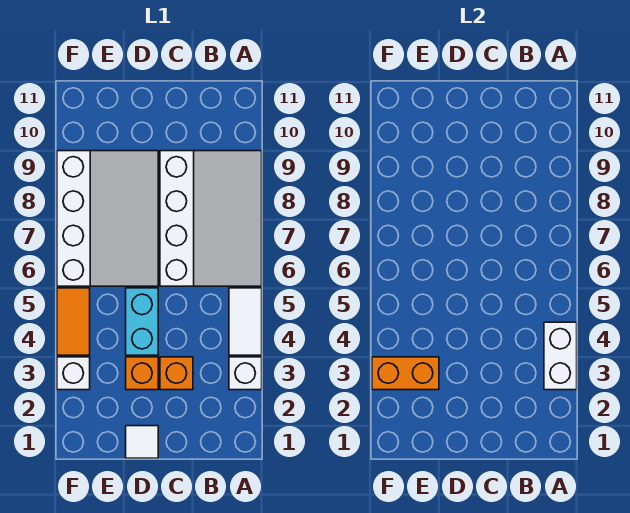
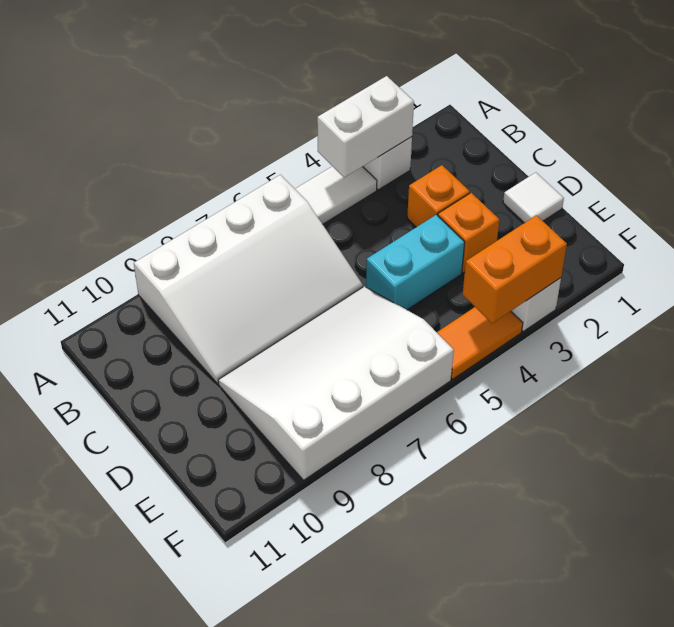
white slope A6:C9 level 1 top C -> white slope A6:C9 level 1 top A
orange brick E3:F3 level 2 -> orange brick F3:F4 level 2

